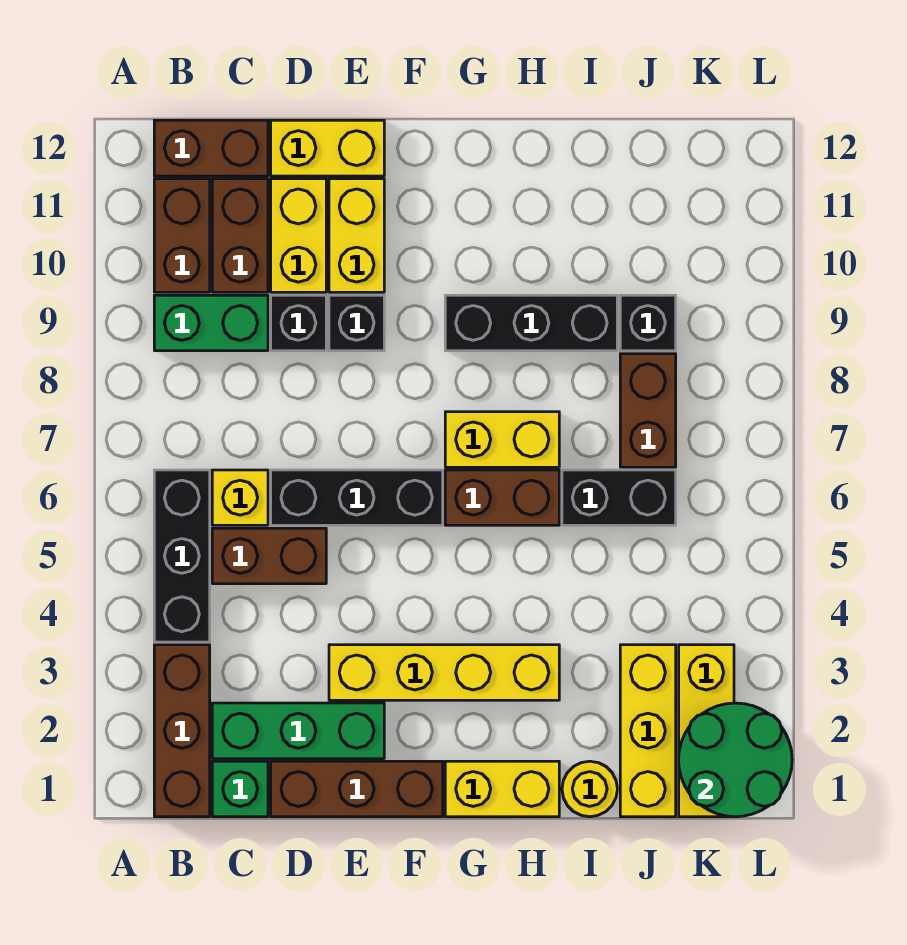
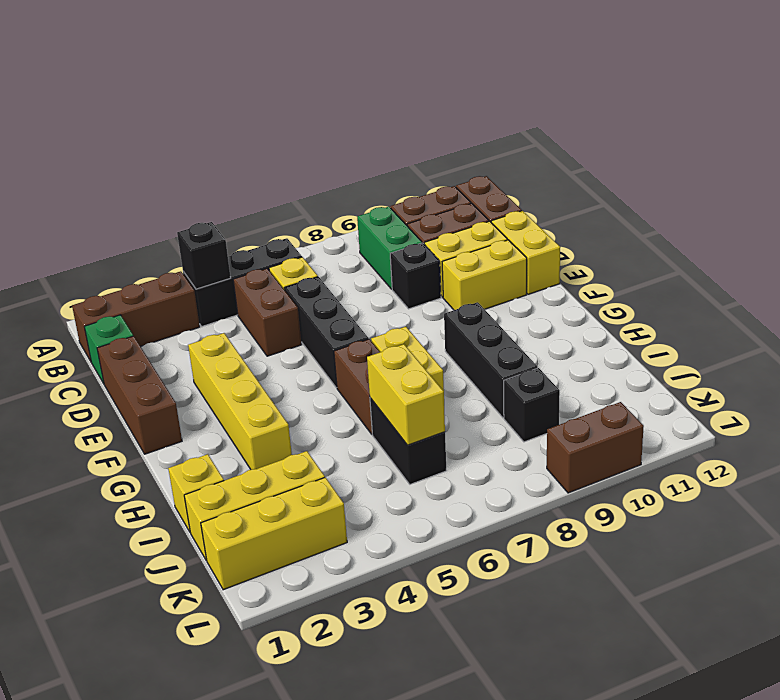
green brick C2:E2 level 1 -> none
black brick E9 level 1 -> black brick B4 level 2
yellow brick G1:H1 level 1 -> yellow brick I6:J6 level 2
yellow round brick I1 level 1 -> yellow brick I1 level 1
brown brick J7:J8 level 1 -> brown brick L9:L10 level 1
green round brick K1:L2 level 2 -> none

